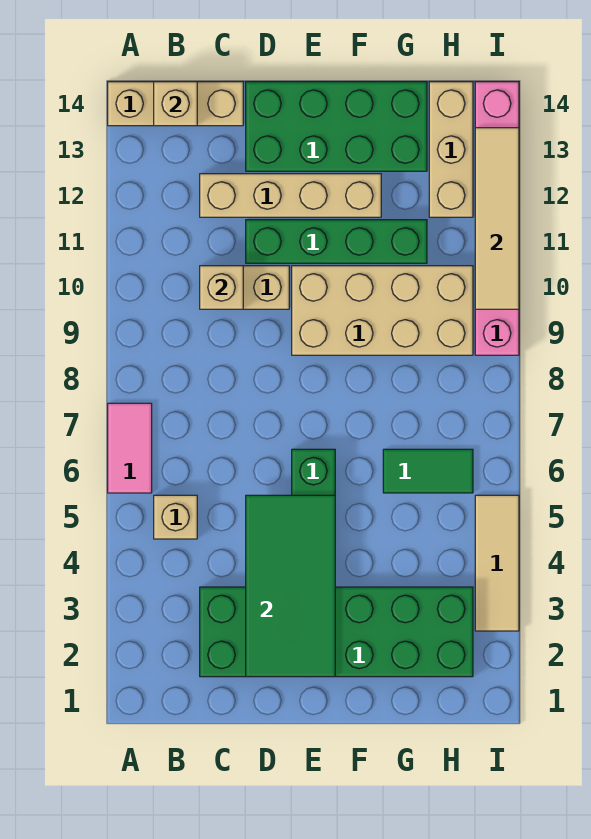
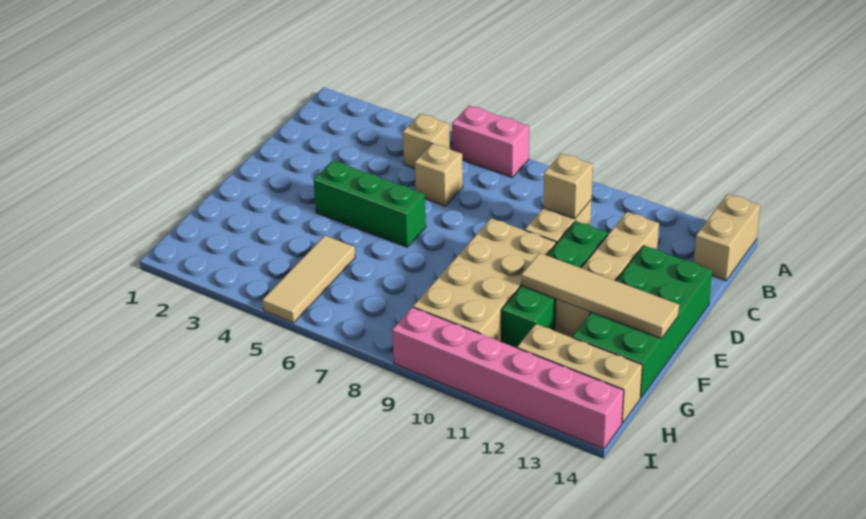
pink tile A6:A7 level 1 -> pink brick A6:A7 level 1
tan brick A14:C14 level 1 -> tan brick A14:B14 level 1
tan brick B14 level 2 -> tan brick C6 level 1
green brick C2:H3 level 1 -> none
green tile D2:E5 level 2 -> none
green tile G6:H6 level 1 -> none
tan tile I3:I5 level 1 -> tan tile G5:I5 level 1
tan tile I10:I13 level 2 -> tan tile F11:F14 level 2

